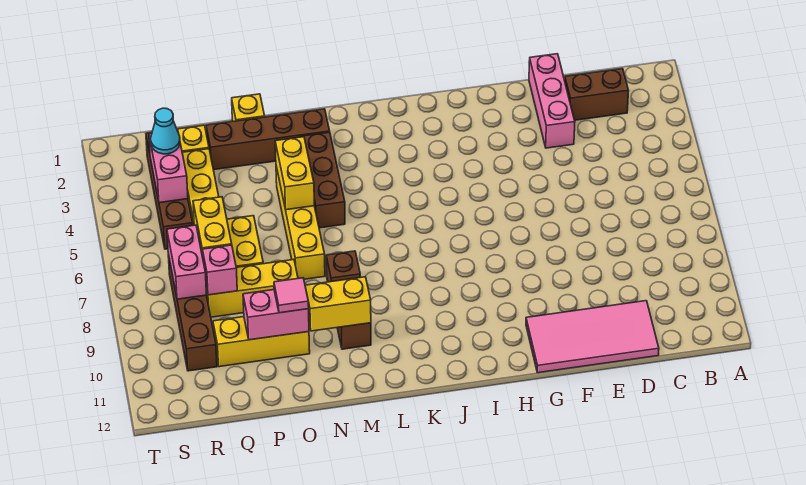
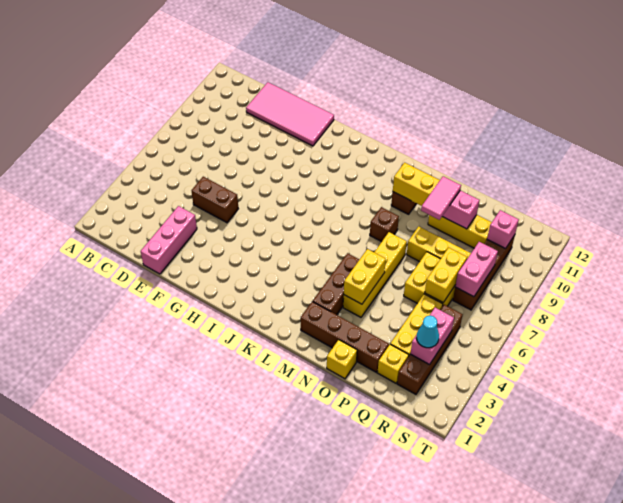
brown brick C2:D2 level 1 -> brown brick E5:F5 level 1
pink tile O10 level 3 -> pink tile O9:O10 level 3
pink brick Q8 level 2 -> pink brick R10 level 2

